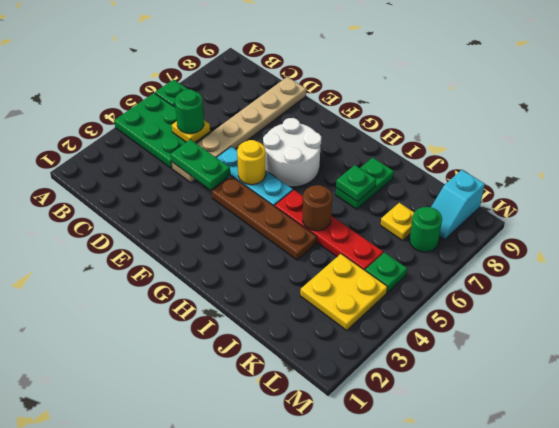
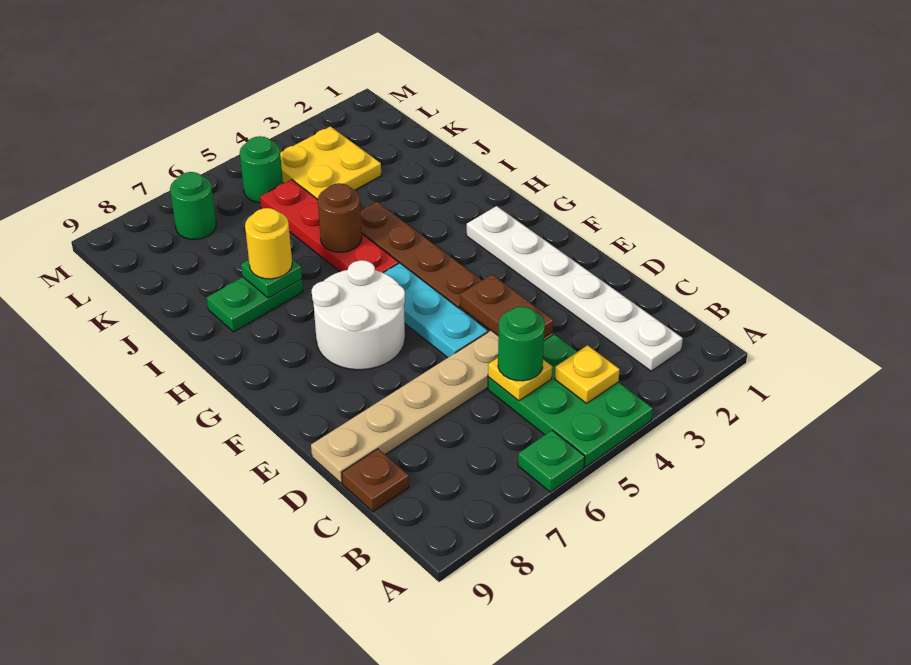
none -> white plate B2:G2 level 1
none -> brown plate C9 level 1
green plate D4:E4 level 2 -> brown plate D4:E4 level 2
yellow round brick F5 level 2 -> yellow round brick I7 level 3
yellow plate K7 level 1 -> yellow plate B4 level 2
green plate L5 level 1 -> green round brick L5 level 1
cyan slope L8:L9 level 1 top 9 -> none

